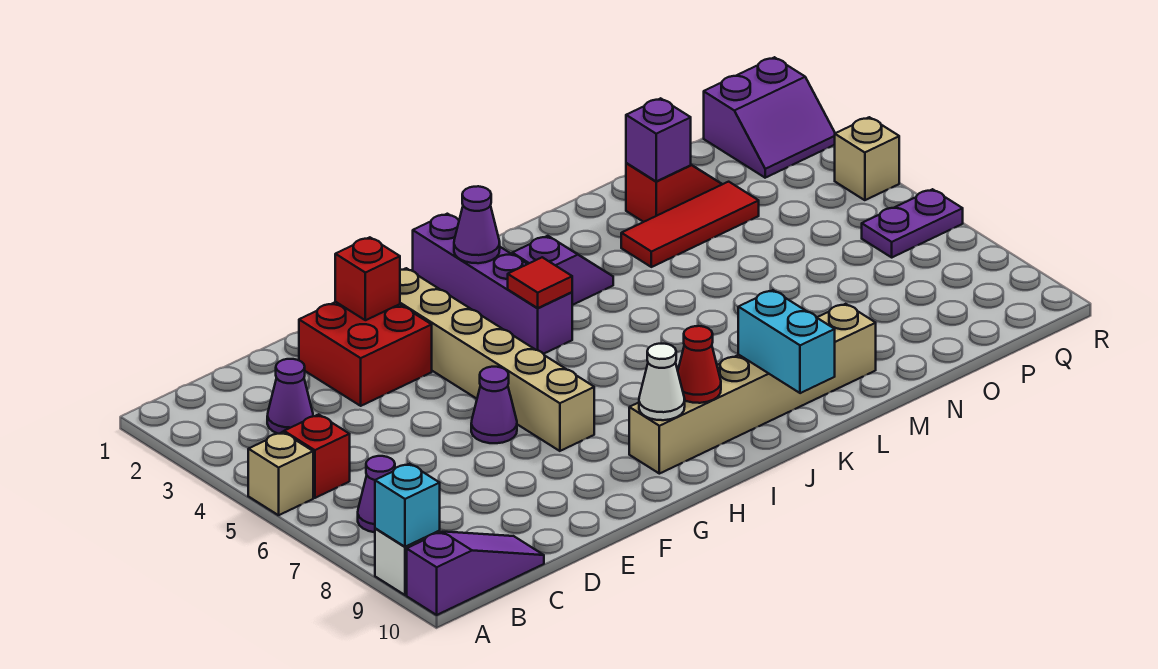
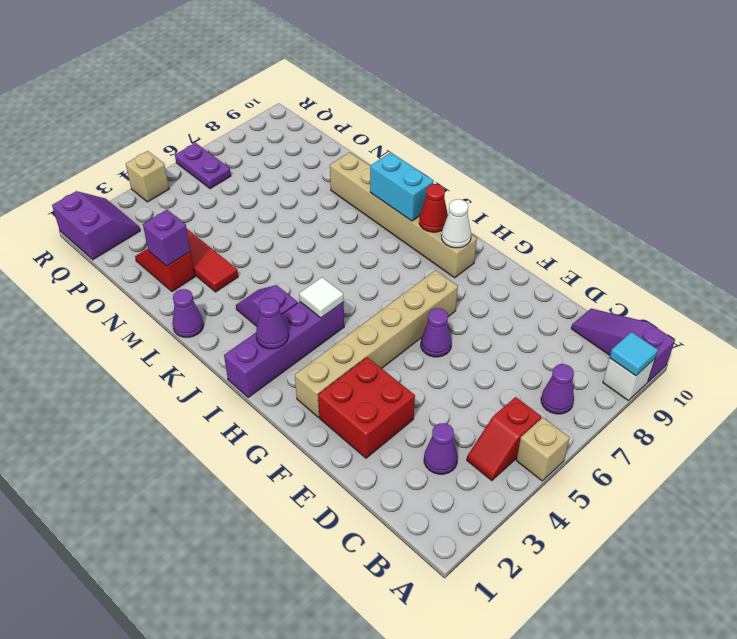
cyan brick A9 level 2 -> cyan tile A9 level 2
red brick F2 level 2 -> none
red tile I4 level 2 -> white tile I4 level 2
cyan brick K9:K10 level 2 -> cyan brick J9:K9 level 2
none -> purple cone L1 level 1

